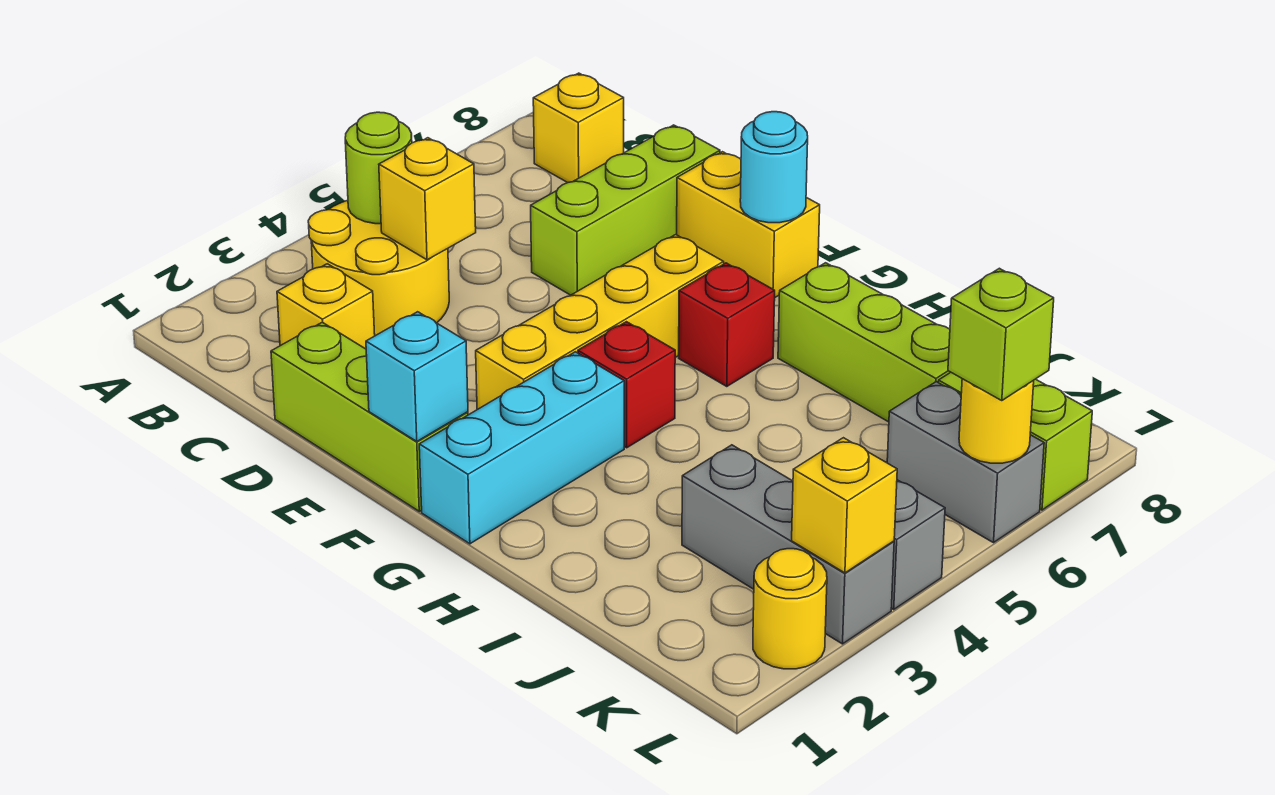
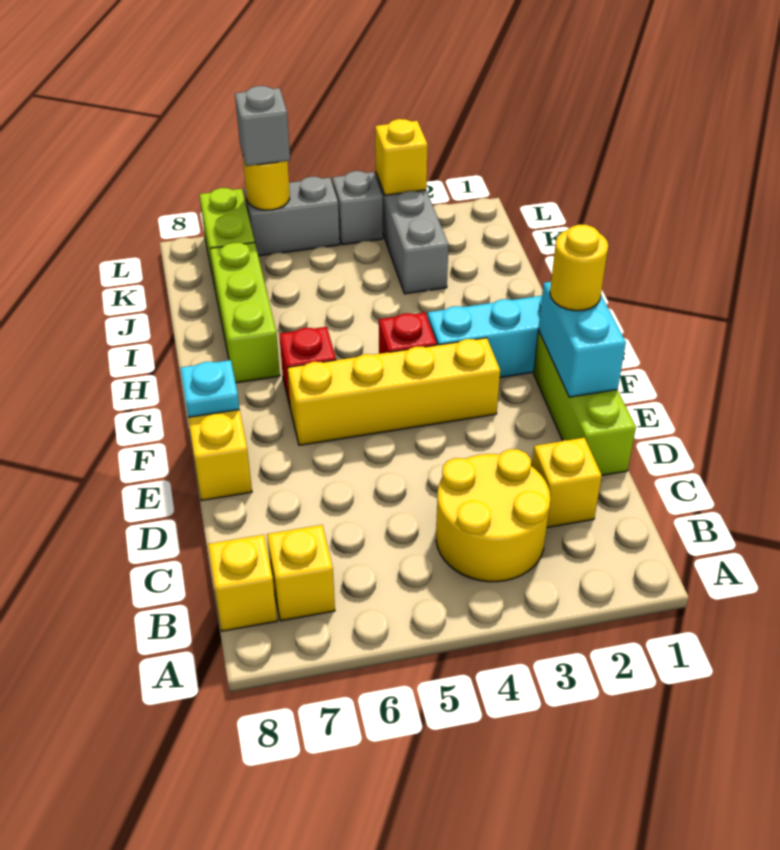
lime round brick B4 level 2 -> none
yellow brick C4 level 2 -> yellow brick B7 level 1
lime brick D6:D8 level 1 -> none
cyan brick F1 level 2 -> cyan brick E1:F1 level 2
cyan round brick F8 level 2 -> cyan plate F8 level 2
grey brick K6:L6 level 1 -> grey brick L5:L6 level 1
yellow round brick L2 level 1 -> yellow round brick F1 level 3
lime brick L6 level 3 -> grey brick L6 level 3

